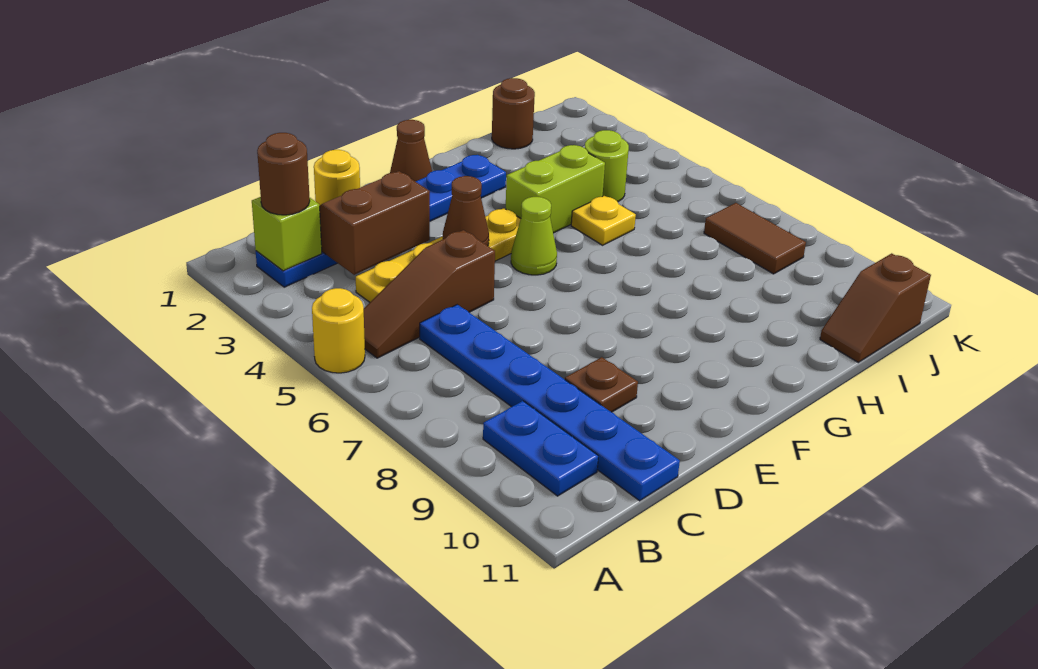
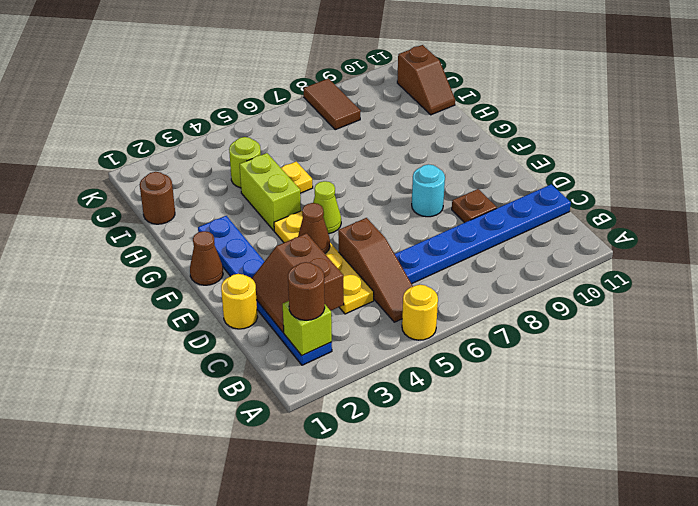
blue plate B9:B10 level 1 -> none
none -> cyan round brick E8 level 1
brown tile J7:J8 level 1 -> brown tile J8:K8 level 1

